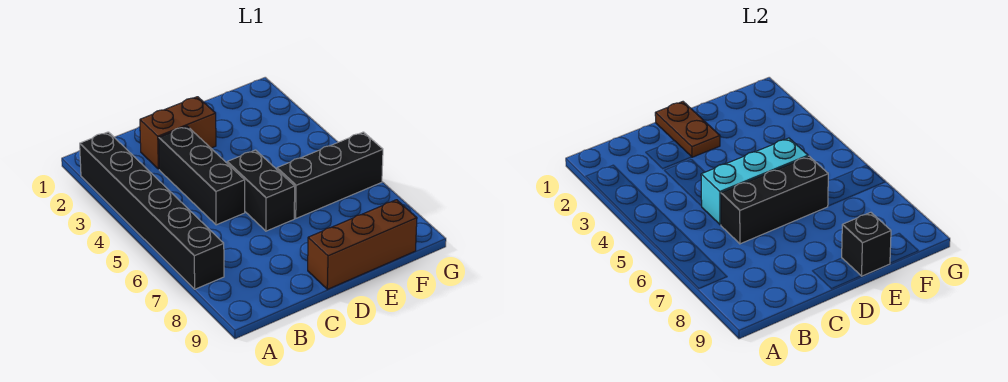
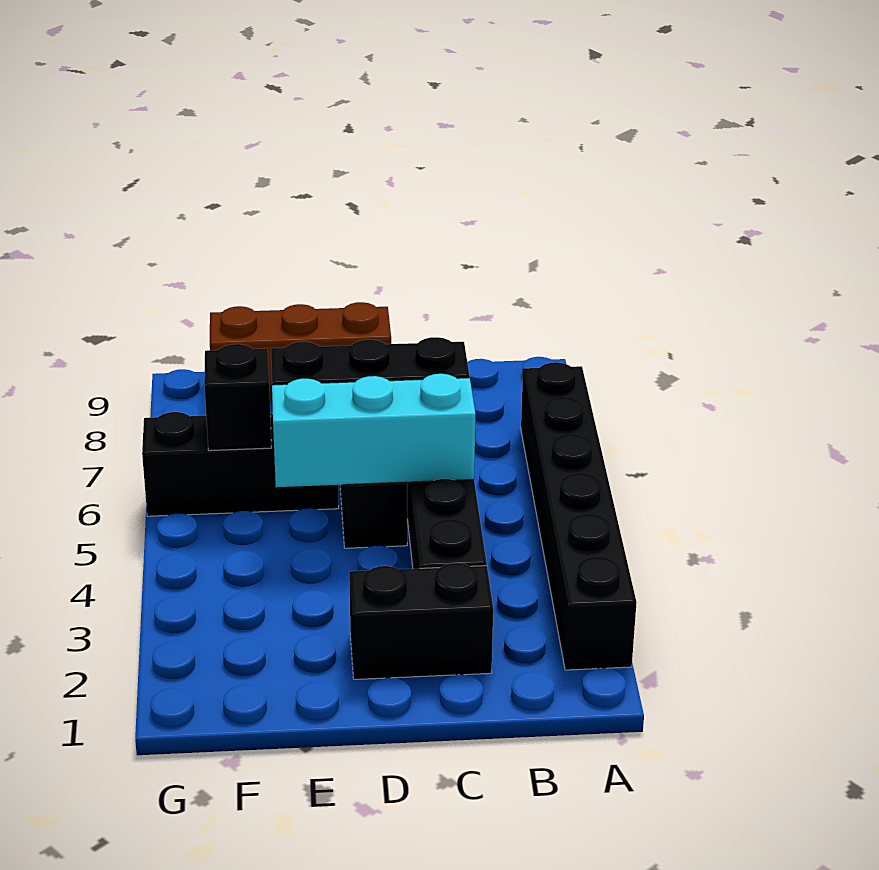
brown brick C2:D2 level 1 -> black brick C2:D2 level 1
brown plate D1:D2 level 2 -> none
black brick E9 level 2 -> black brick F6 level 2

